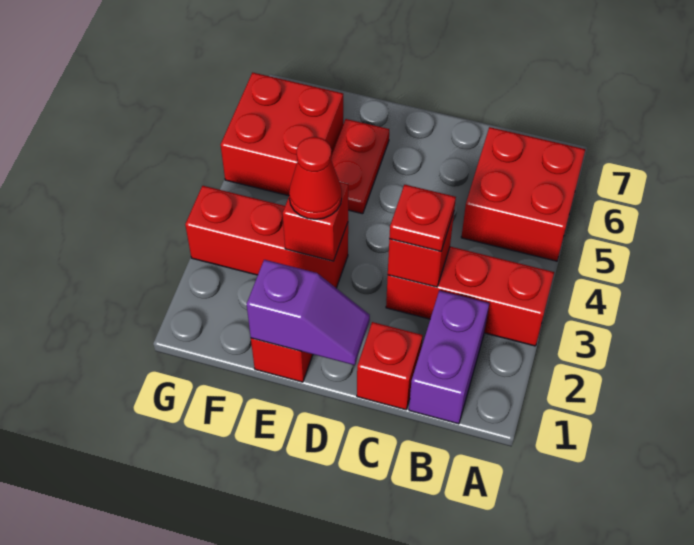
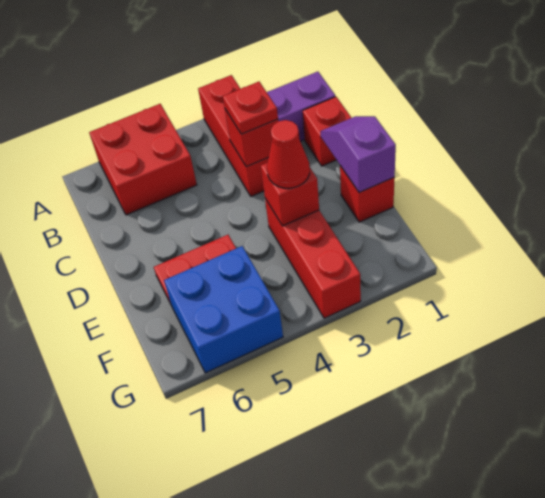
red brick F5:G6 level 1 -> blue brick F5:G6 level 1

